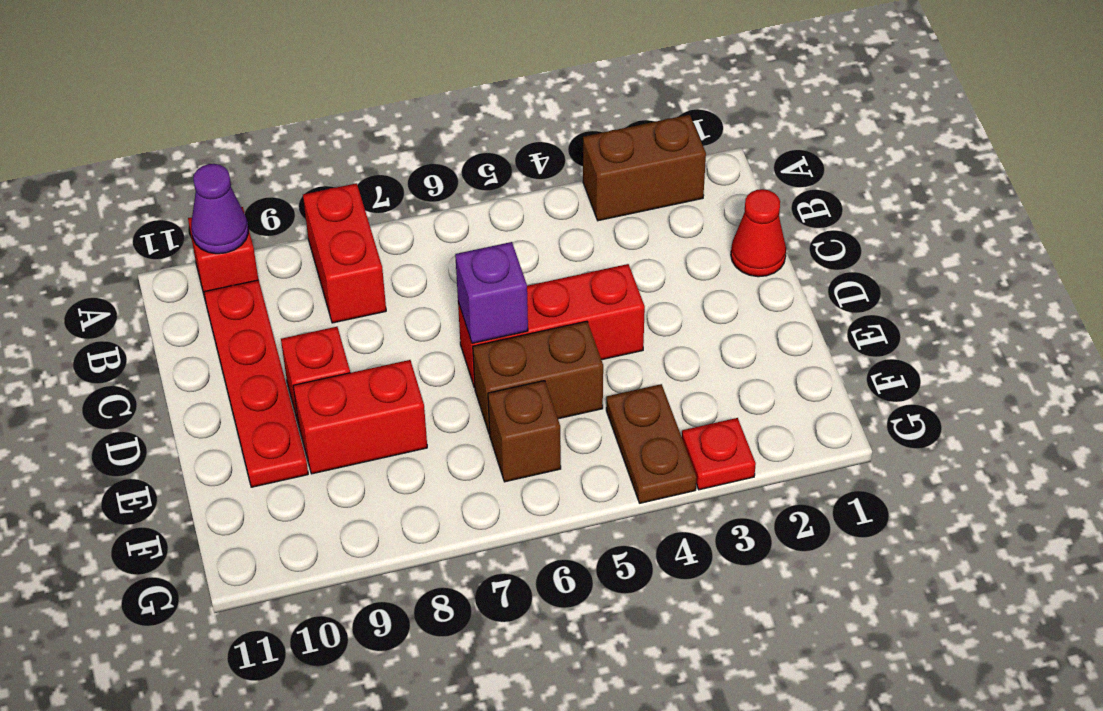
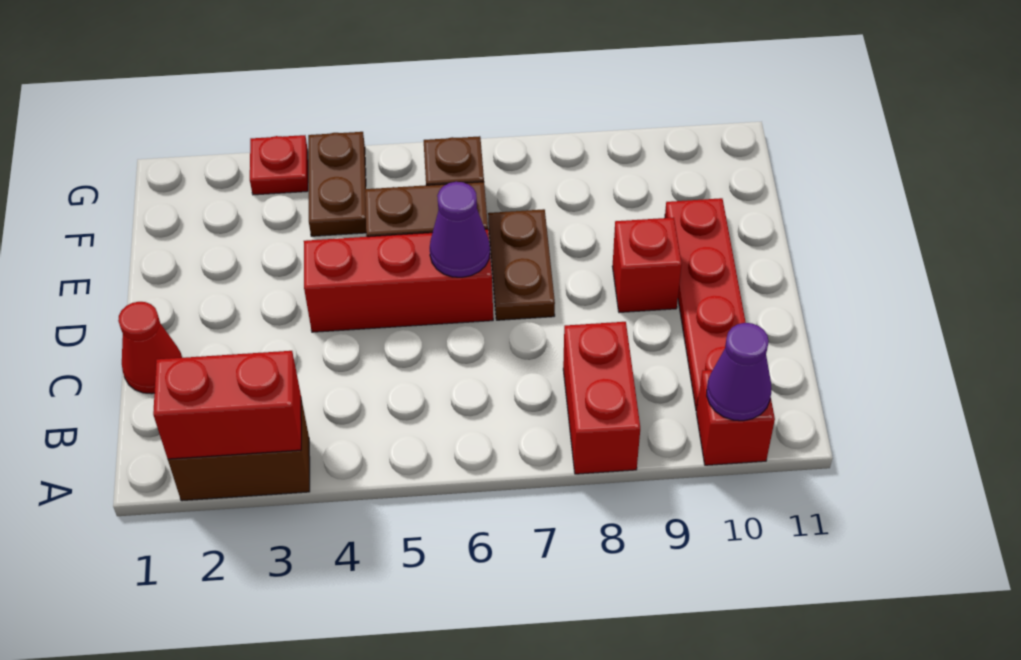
purple brick D6 level 2 -> purple cone D6 level 2
none -> brown plate D7:E7 level 1
red brick E8:E9 level 1 -> red brick A2:A3 level 2

